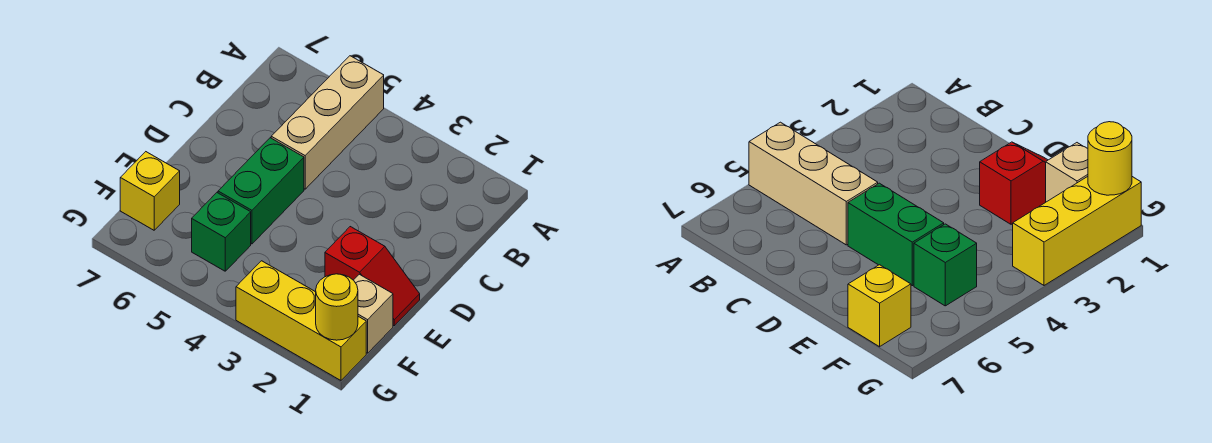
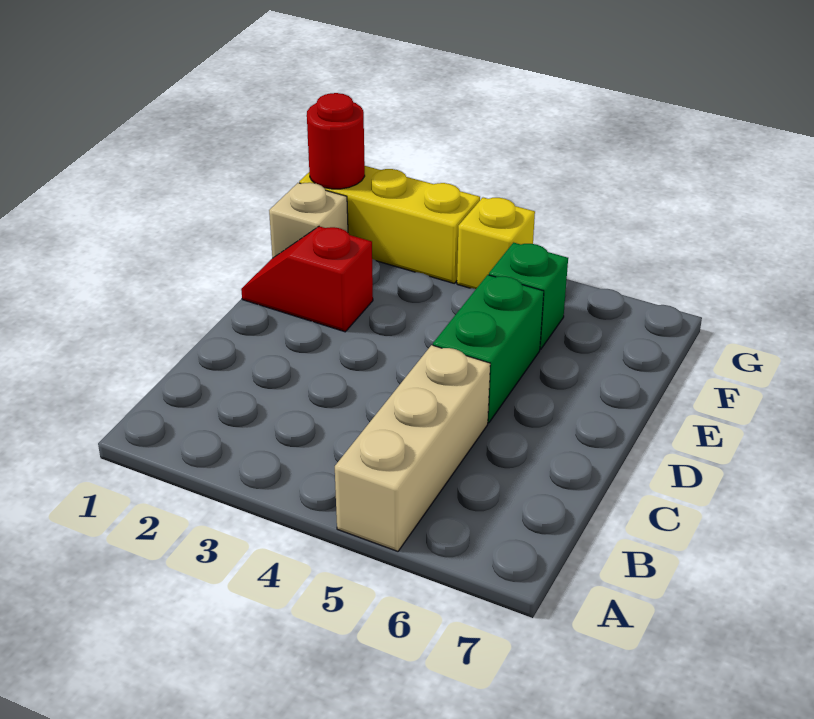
yellow brick F7 level 1 -> yellow brick G4 level 1
yellow round brick G1 level 2 -> red round brick G1 level 2

